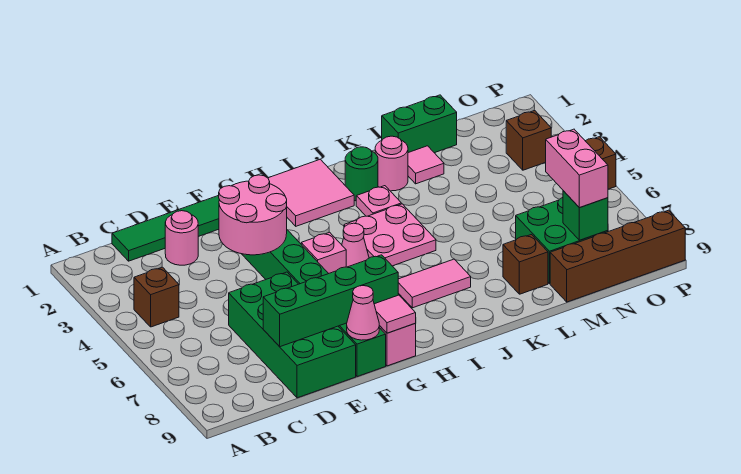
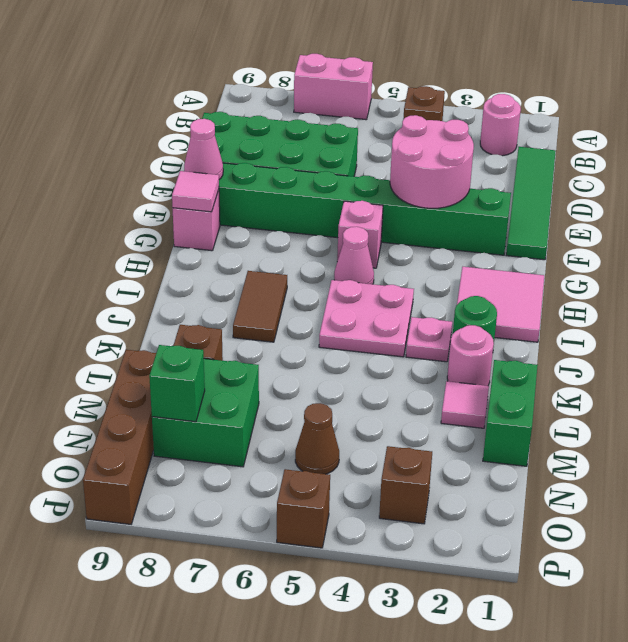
pink round brick D2 level 1 -> pink round brick B2 level 1
green brick D8:G8 level 2 -> none
pink tile I7:J7 level 1 -> brown tile I7:J7 level 1
none -> brown cone N5 level 1
pink brick N7:N8 level 3 -> pink brick A6:A7 level 1

